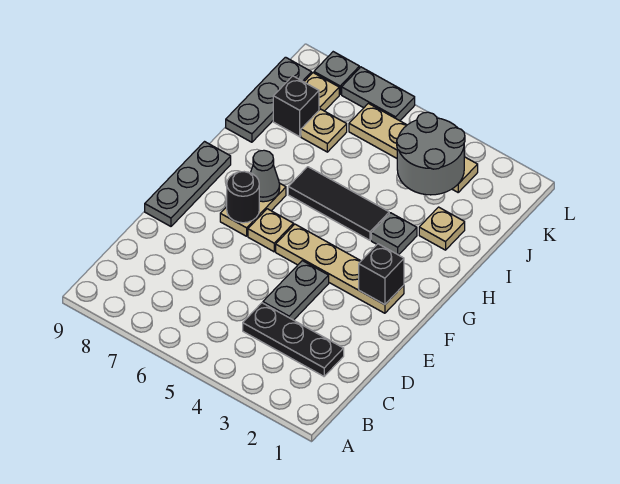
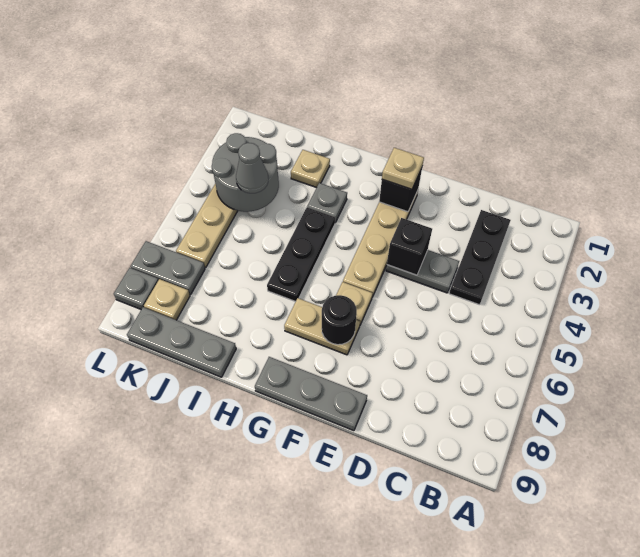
grey cone G7 level 2 -> grey cone J4 level 3
black tile H4:H6 level 1 -> black plate H4:H6 level 1
tan plate J7 level 1 -> tan plate F2 level 3
black brick J8 level 1 -> black brick E4 level 2
grey plate L6:L7 level 1 -> grey plate K7:L7 level 1

